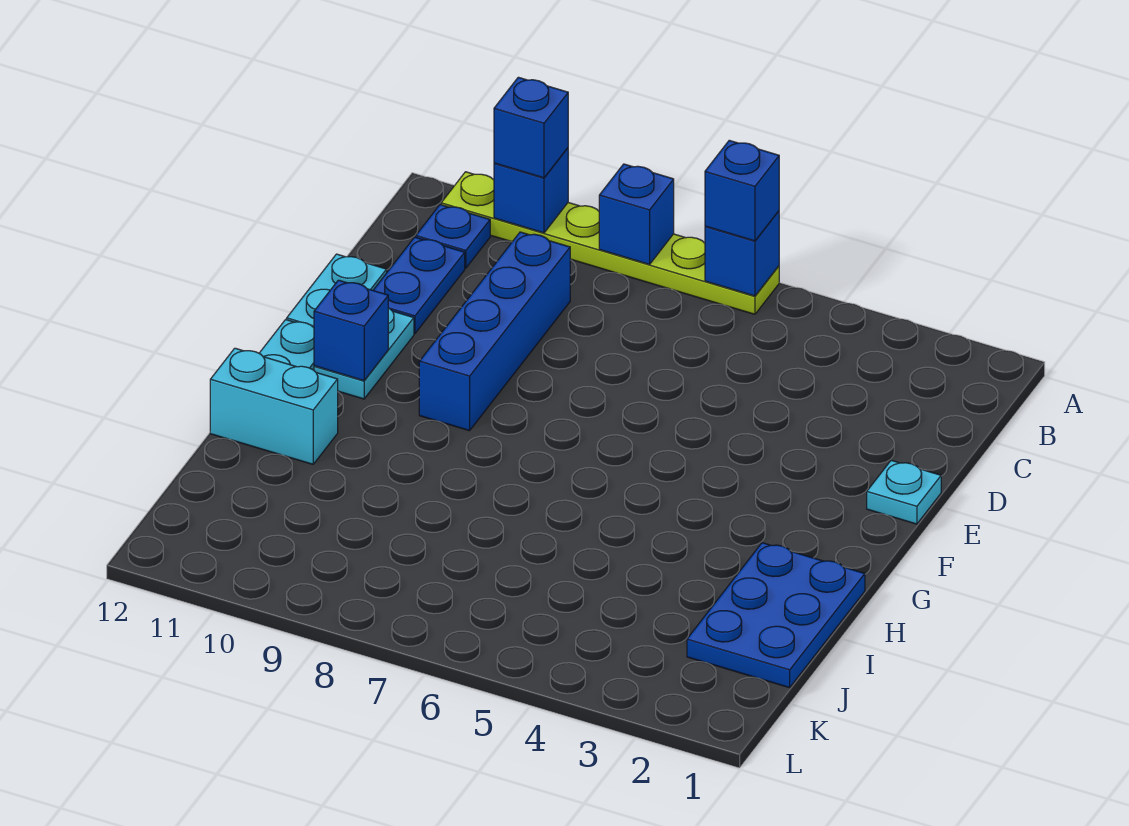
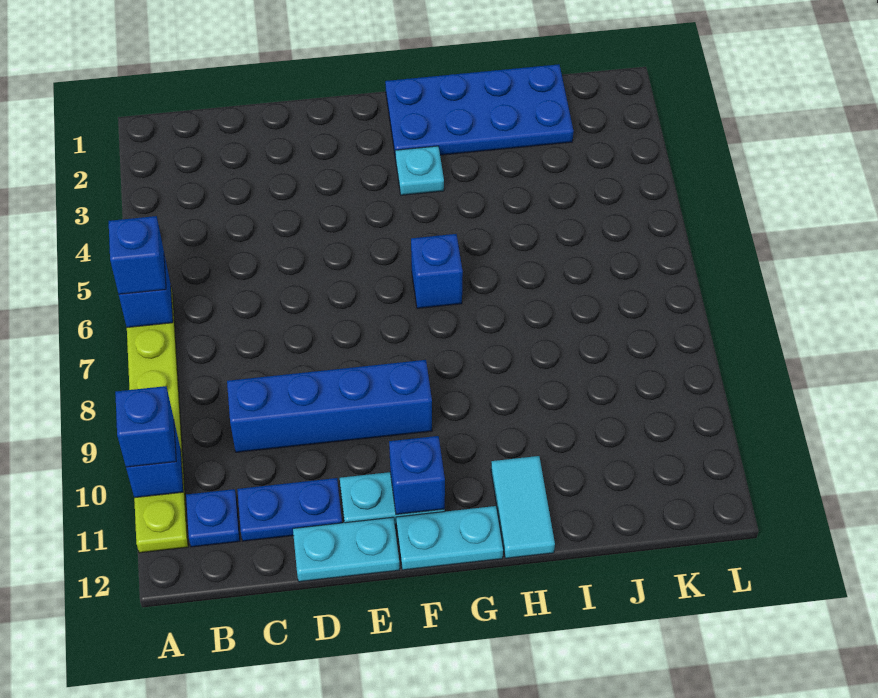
blue brick A8 level 2 -> blue brick G6 level 1
cyan plate E1 level 1 -> cyan plate G3 level 1
blue plate H1:J2 level 1 -> blue plate G1:J2 level 1
cyan brick H11:H12 level 1 -> cyan tile H11:H12 level 1

